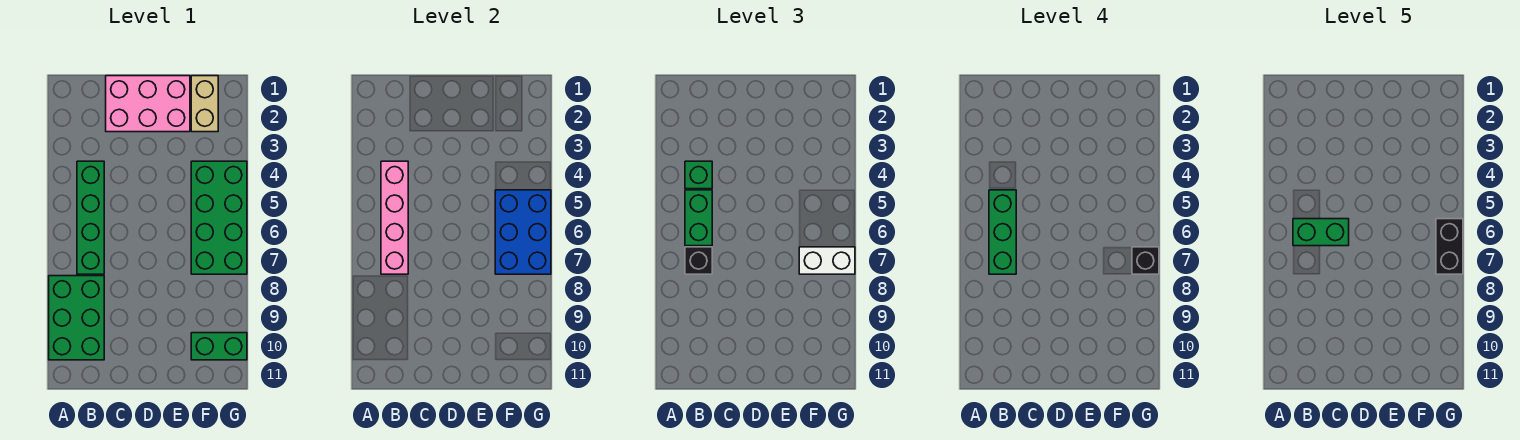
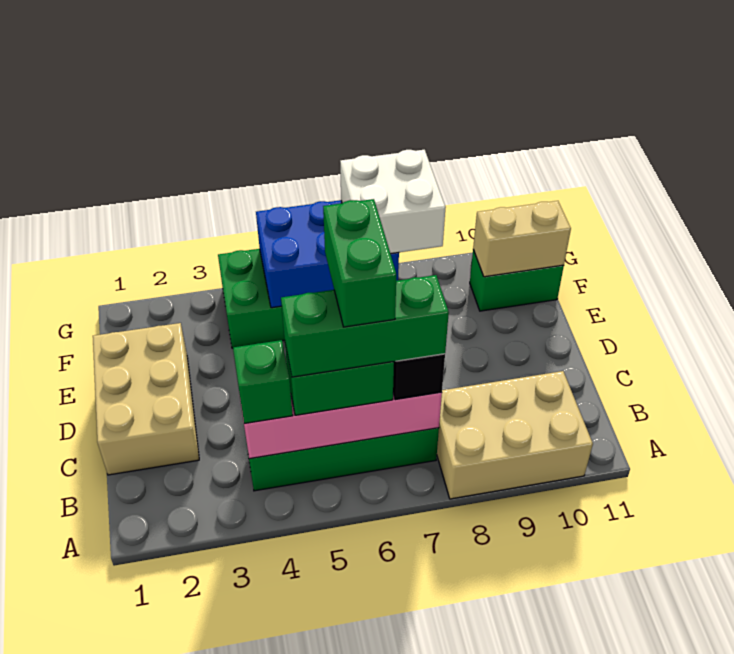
green brick A8:B10 level 1 -> tan brick A8:B10 level 1
pink brick C1:E2 level 1 -> tan brick C1:E2 level 1
tan brick F1:F2 level 1 -> tan brick F10:F11 level 2
white brick F7:G7 level 3 -> white brick F7:G8 level 3
green brick F10:G10 level 1 -> green brick F10:F11 level 1
black brick G6:G7 level 5 -> none
black brick G7 level 4 -> none

